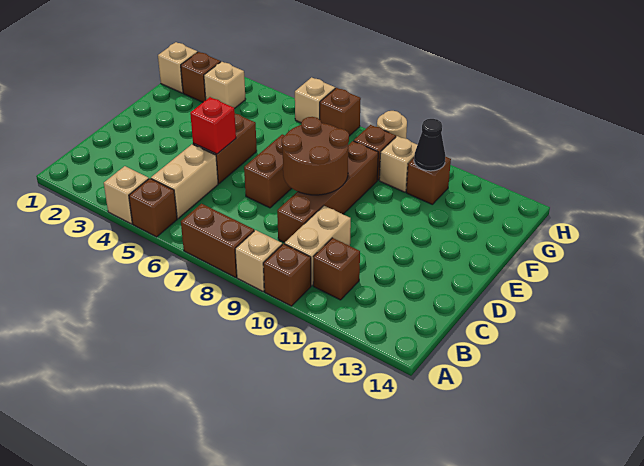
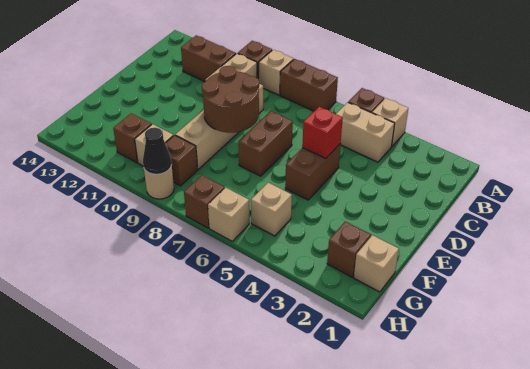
tan brick B5:C5 level 1 -> tan brick B4:B5 level 1
brown brick B11 level 1 -> brown brick B11:B12 level 1
brown brick C9:F9 level 1 -> tan brick C9:F9 level 1
tan brick G3 level 1 -> tan brick G5 level 1
black cone G11 level 2 -> black cone H9 level 2

